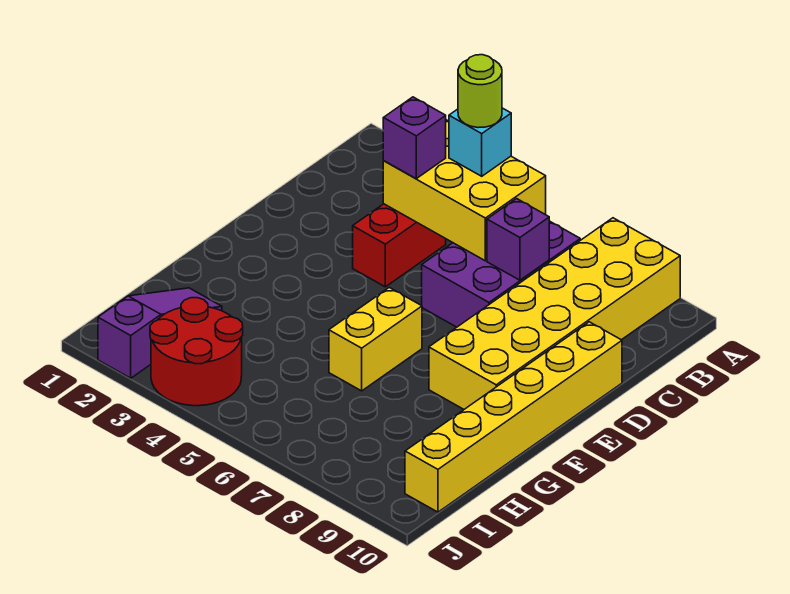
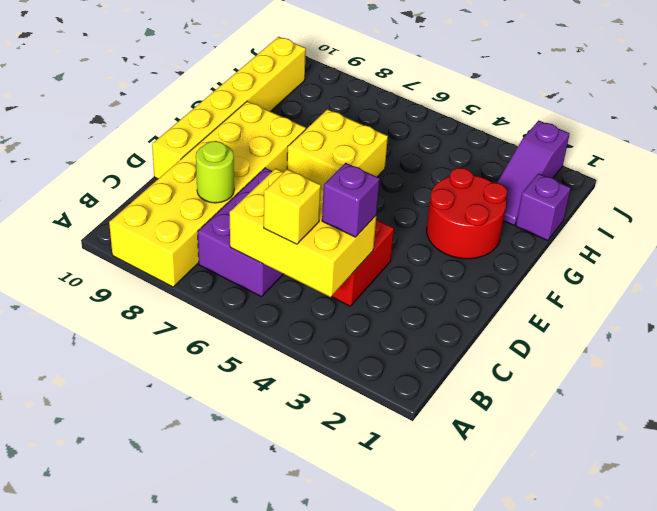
cyan brick B5 level 3 -> yellow brick B5 level 3
lime round brick B5 level 4 -> lime round brick C8 level 2
purple brick C7 level 2 -> purple brick H1 level 1
yellow brick F6:G6 level 1 -> yellow brick F6:G7 level 1
red round brick I3:J4 level 1 -> red round brick F2:G3 level 1

